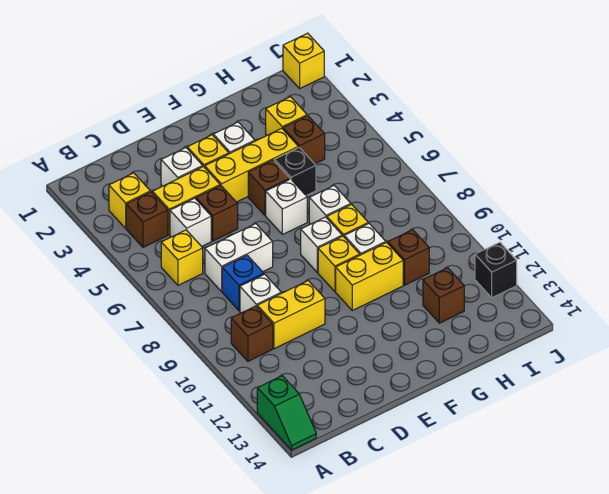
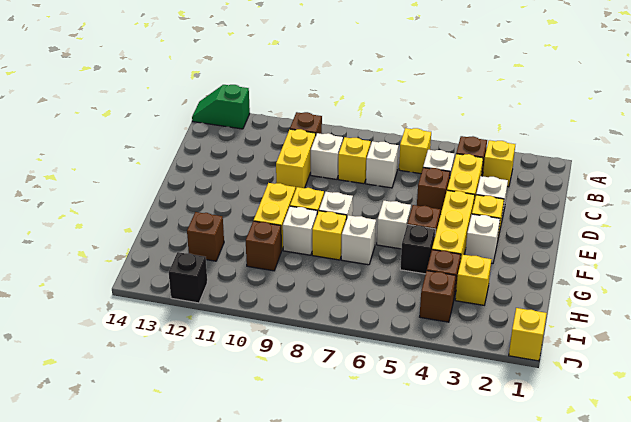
white brick C7:D7 level 1 -> white brick C7 level 1
blue brick C8 level 1 -> yellow brick C8 level 1
none -> brown brick I4 level 1

